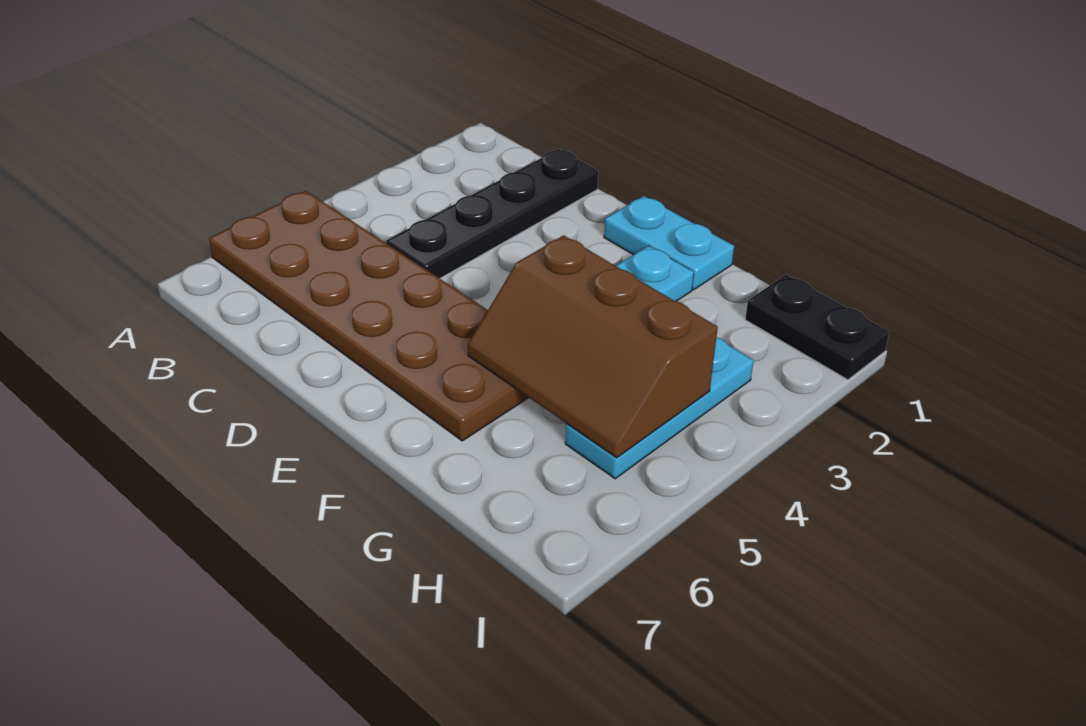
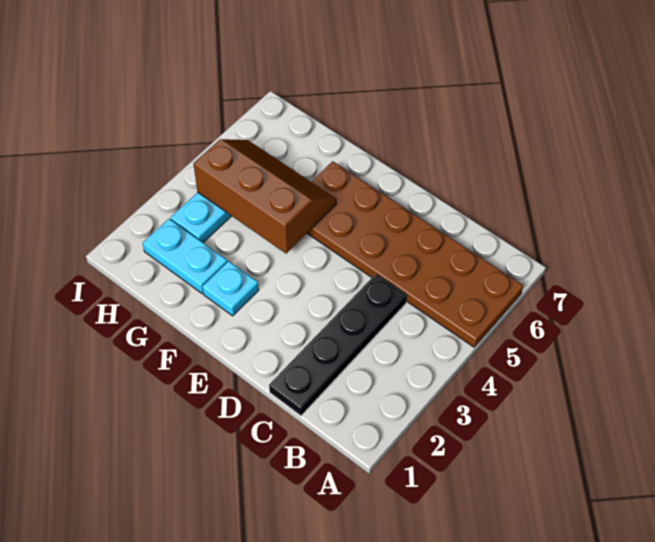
cyan plate E1:F1 level 1 -> cyan plate G2:H2 level 1
black plate H1:I1 level 1 -> none

